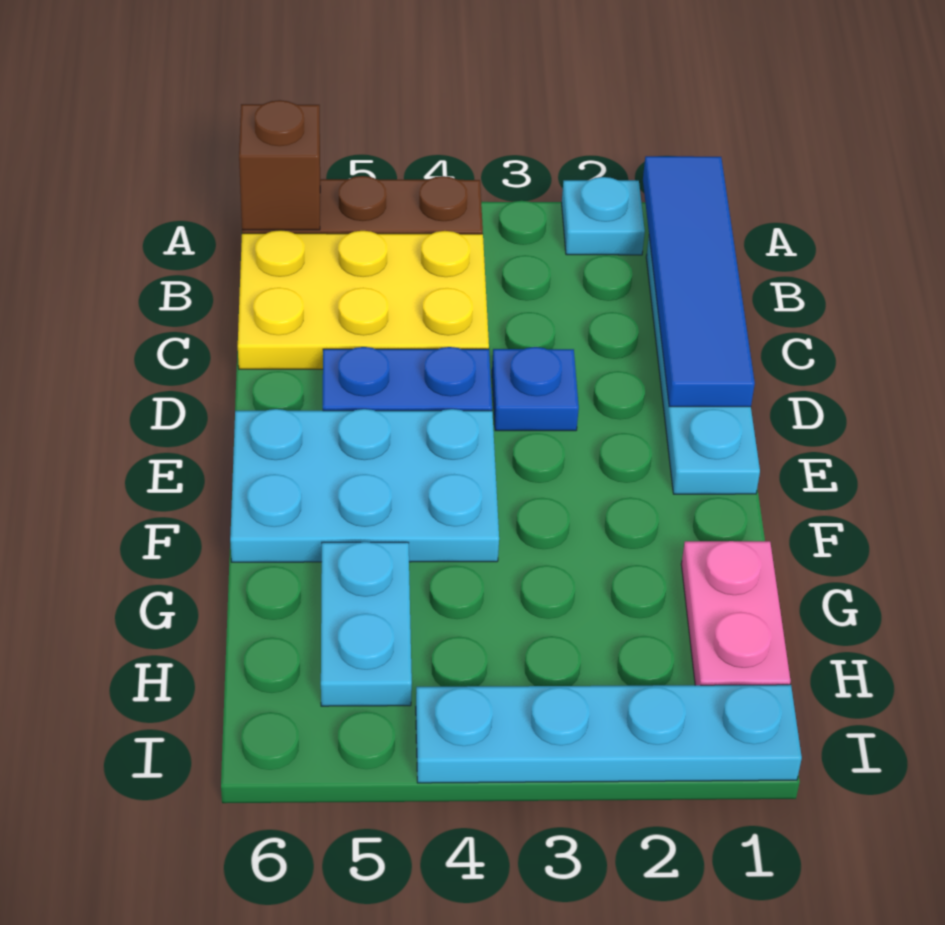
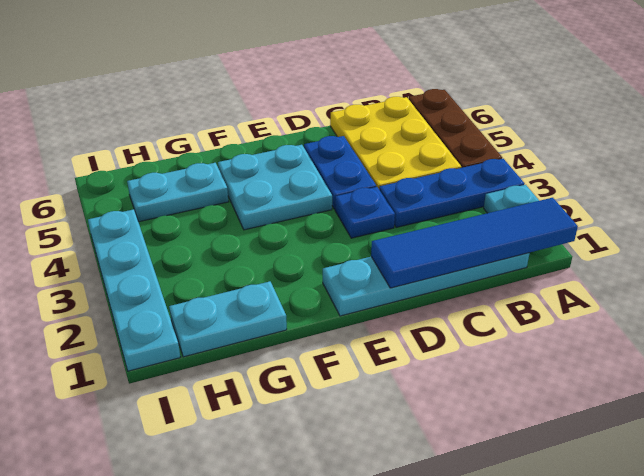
none -> blue plate A3:C3 level 1
brown brick A6 level 2 -> none
cyan plate E4:F6 level 1 -> cyan plate E4:F5 level 1
pink plate G1:H1 level 1 -> cyan plate G1:H1 level 1

